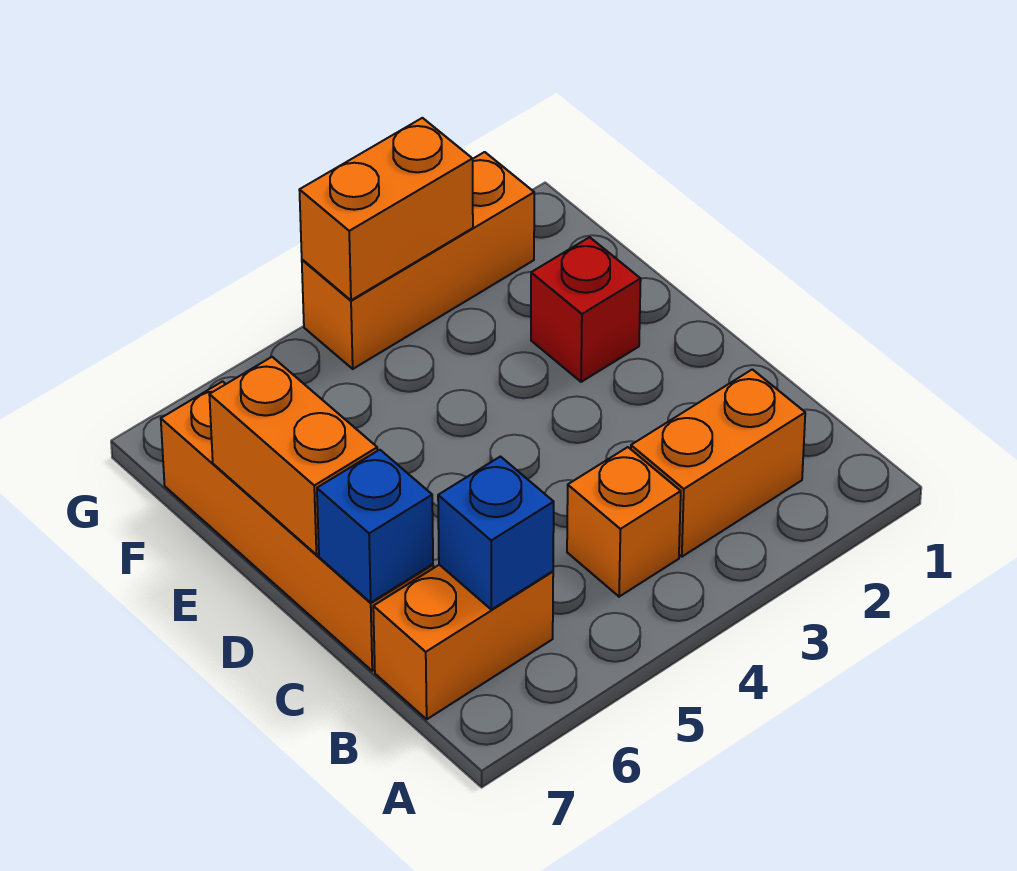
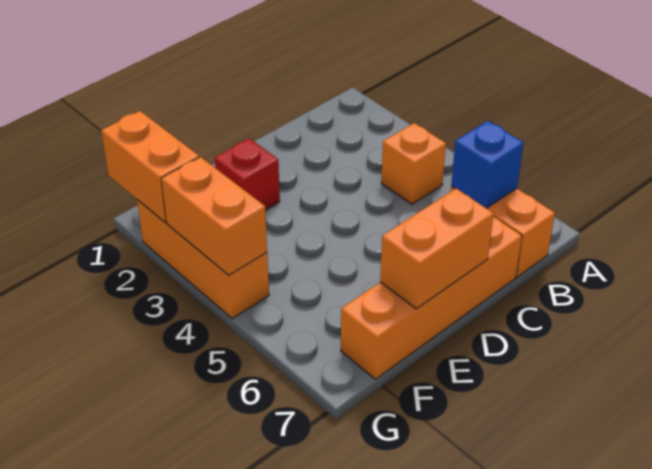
orange brick B2:B3 level 1 -> orange brick G1:G2 level 2
blue brick C7 level 2 -> none

